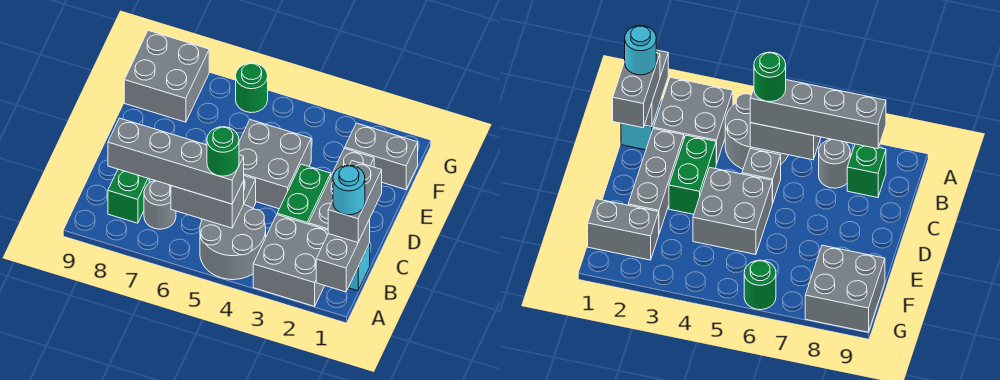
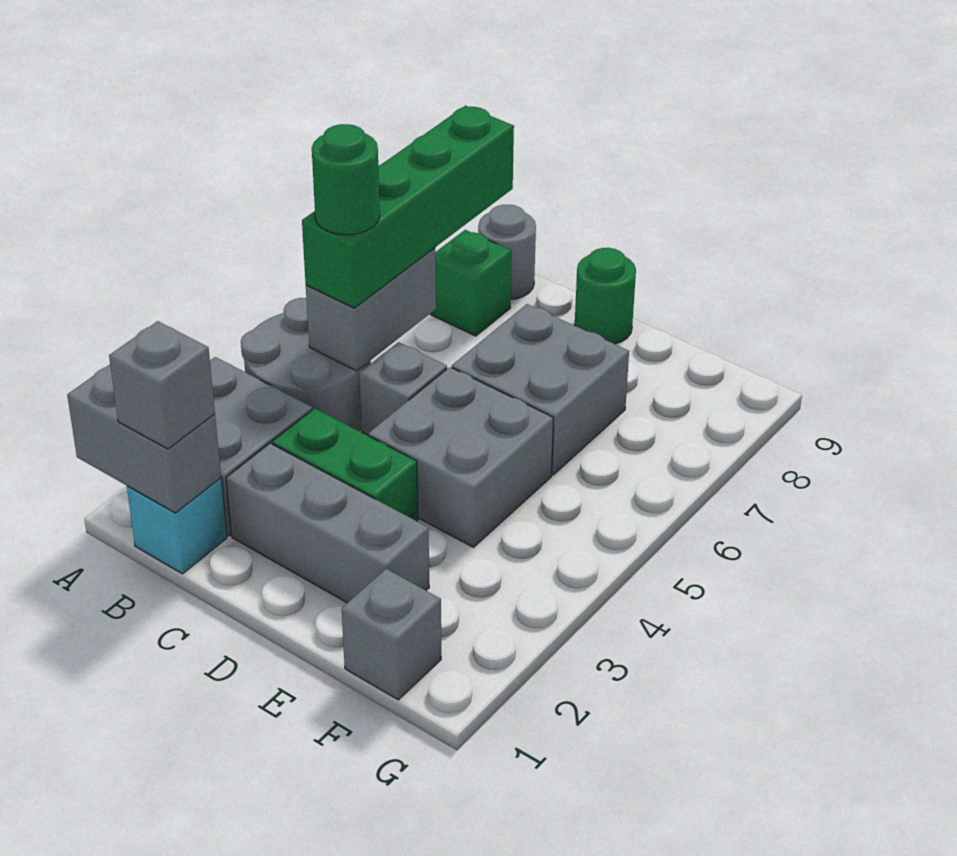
grey brick B1:C1 level 3 -> grey brick B1 level 3
cyan round brick B1 level 4 -> none
grey brick B5:B8 level 3 -> green brick B5:B8 level 3
grey round brick B7 level 1 -> grey round brick B9 level 1
grey brick F1:F2 level 1 -> grey brick F1 level 1
grey brick F8:G9 level 1 -> grey brick D6:E7 level 1
green round brick G6 level 1 -> green round brick D9 level 1

